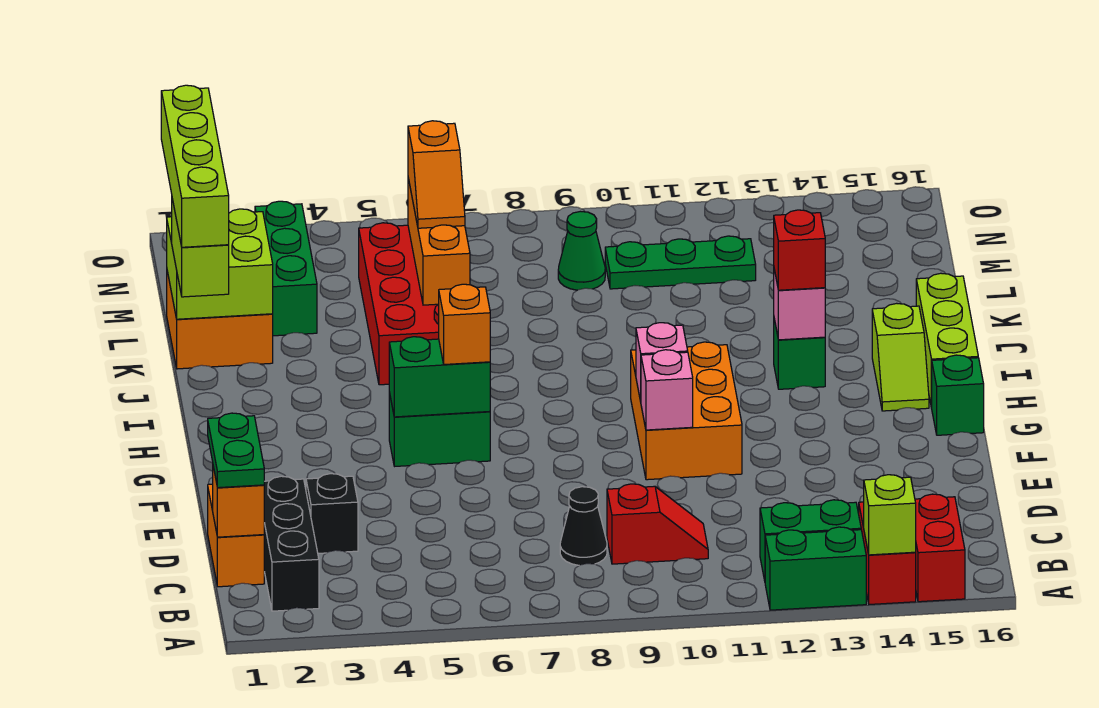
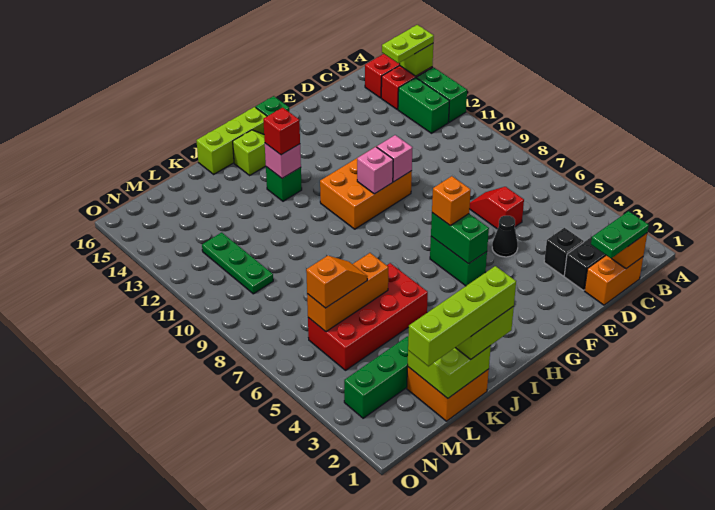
none -> lime plate A14:B14 level 3
black cone C8 level 1 -> black cone E5 level 1
red slope C9:C10 level 1 top 9 -> red slope D6:D7 level 1 top 6
green cone M9 level 1 -> none

